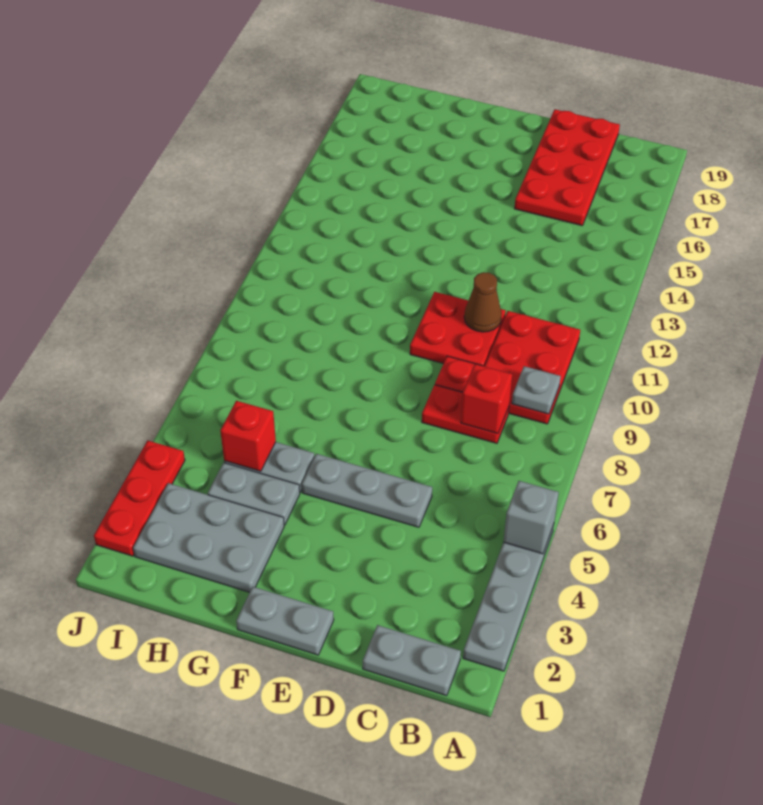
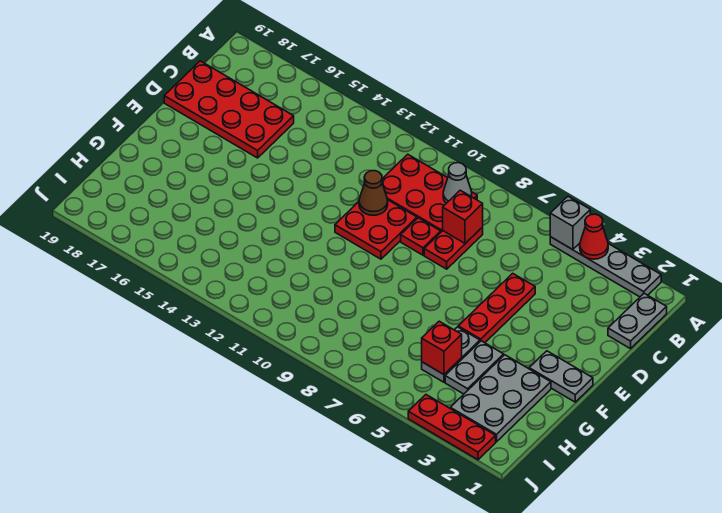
none -> red cone A4 level 2
grey plate B9 level 2 -> grey cone B9 level 2
grey plate D5:F5 level 1 -> red plate D5:F5 level 1
grey plate E1:F1 level 1 -> grey plate F1:F2 level 1

